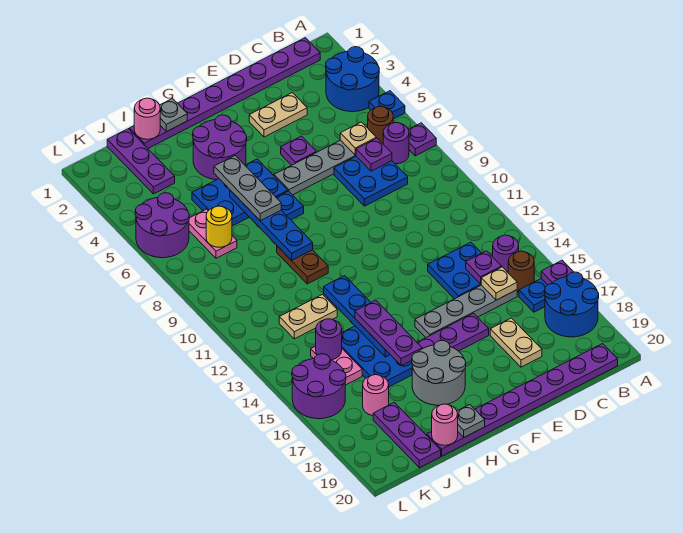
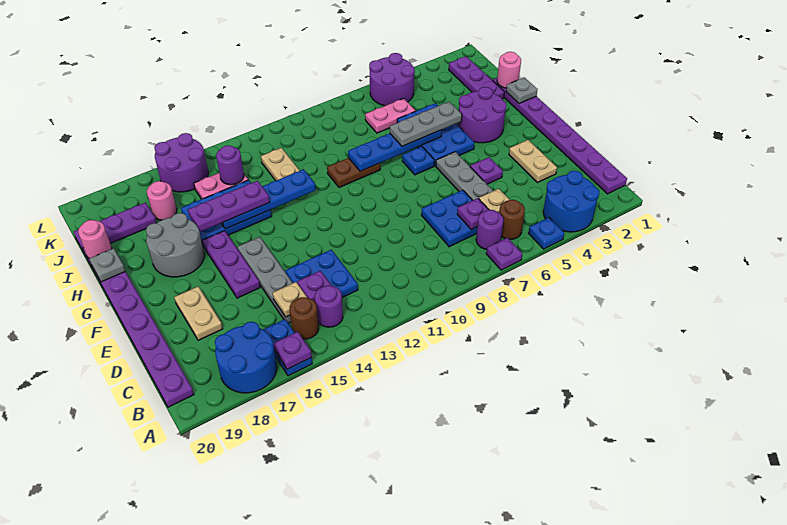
tan plate D17:D18 level 1 -> tan plate D18:E18 level 1
purple plate J1:J3 level 1 -> purple plate I2:K2 level 1
yellow round brick J7 level 2 -> none

